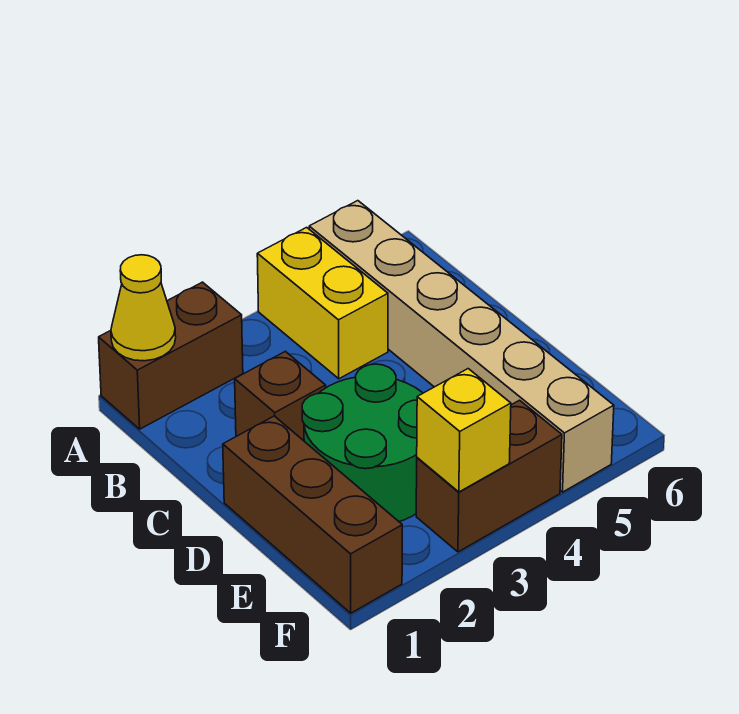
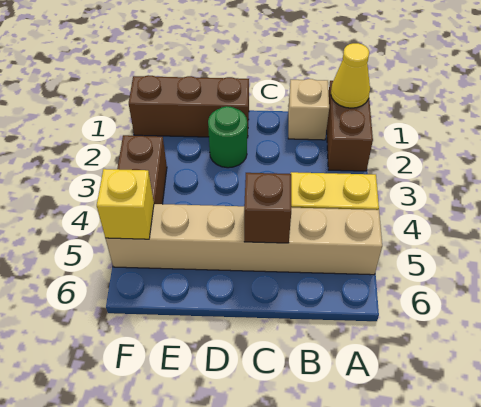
none -> tan brick B1 level 1
brown brick C2 level 1 -> brown brick C5 level 2
green round brick D2:E3 level 1 -> green round brick D2 level 1
yellow brick F3 level 2 -> yellow brick F5 level 2

